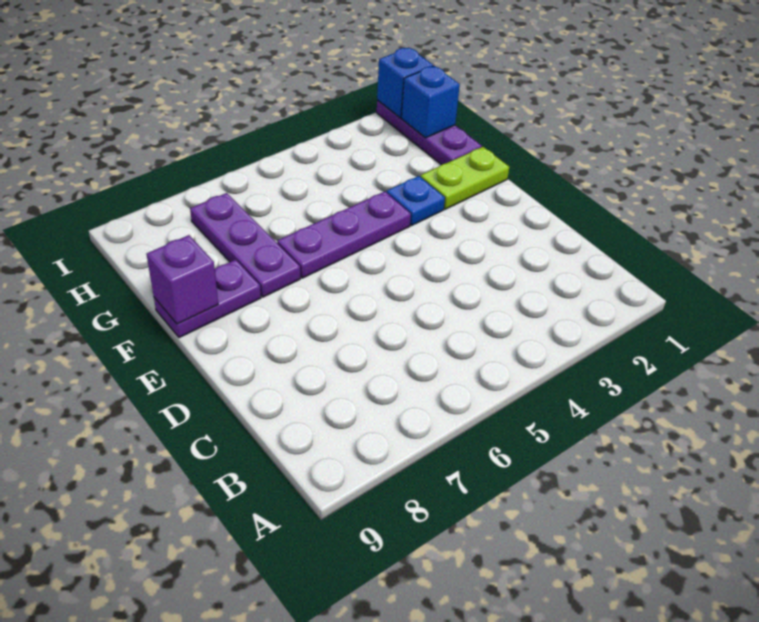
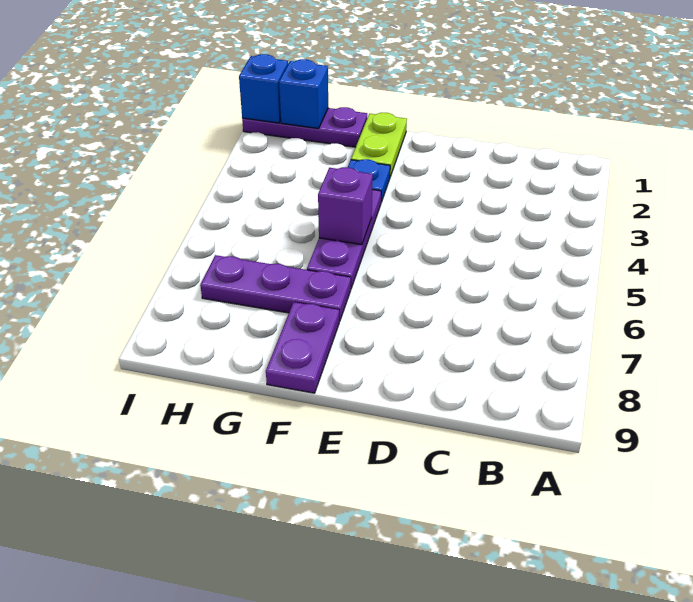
purple brick F9 level 2 -> purple brick F5 level 2

